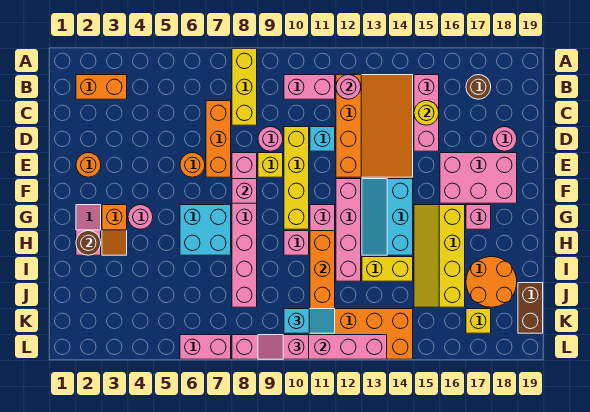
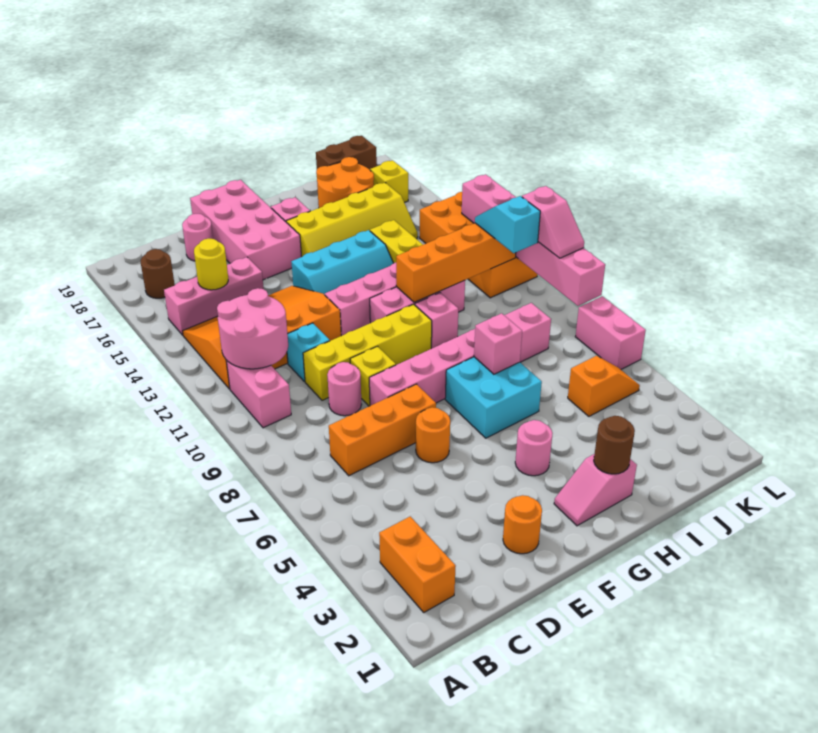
yellow brick A8:C8 level 1 -> none
pink round brick B12 level 2 -> pink round brick B11:C12 level 2
pink brick E16:F18 level 1 -> pink brick E16:F19 level 1
pink brick F8 level 2 -> pink brick H7 level 2
orange slope G3:H3 level 1 top G -> orange slope J5:K5 level 1 top J

